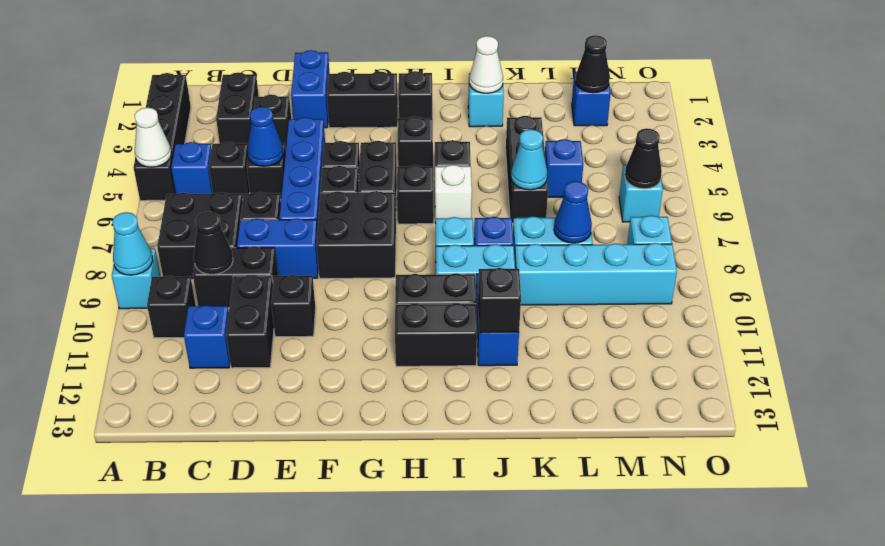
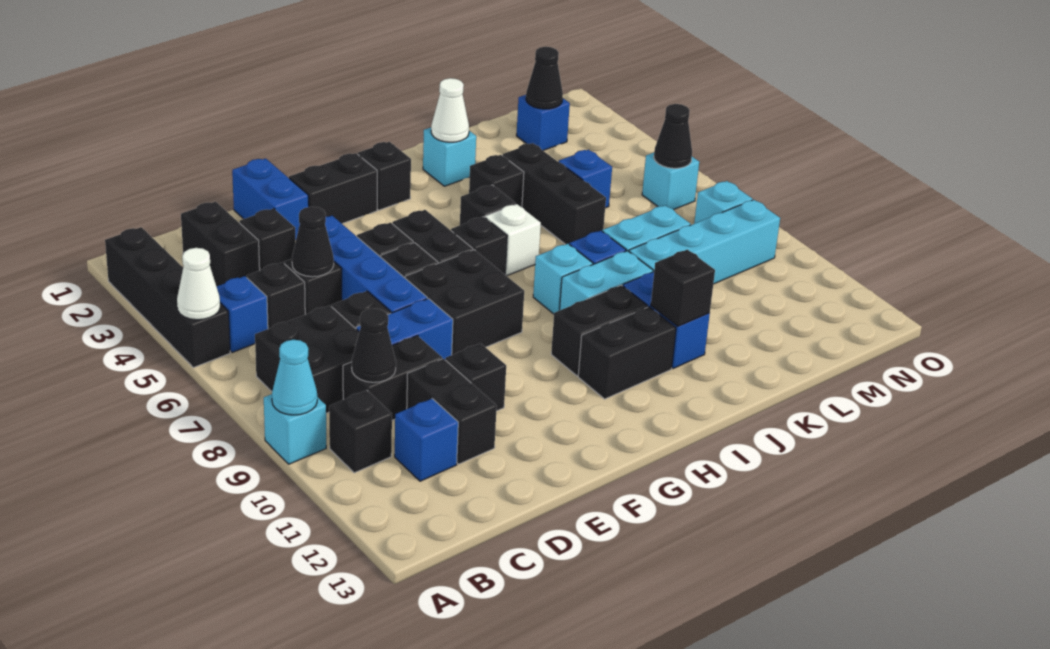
blue cone D5 level 2 -> black cone D5 level 2
black brick H4 level 1 -> black brick J4 level 1
cyan cone K6 level 2 -> none
blue cone L8 level 2 -> none

